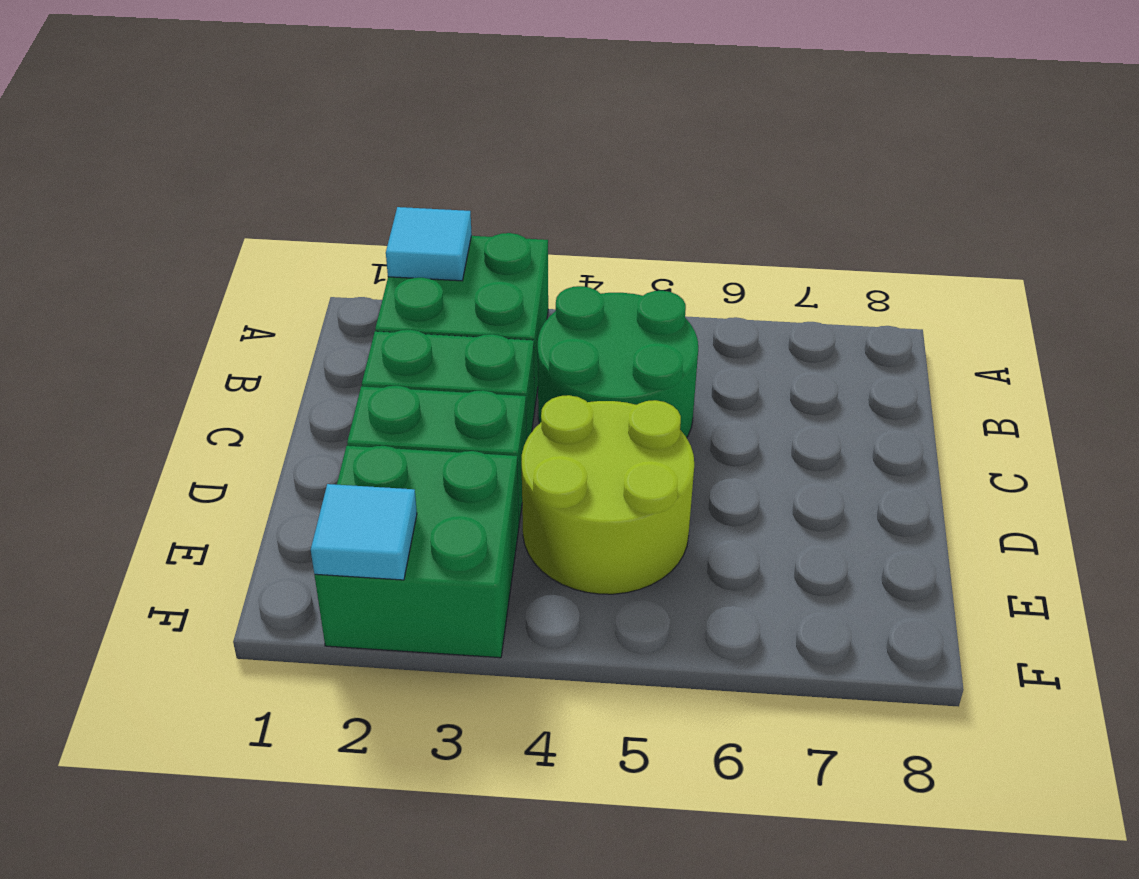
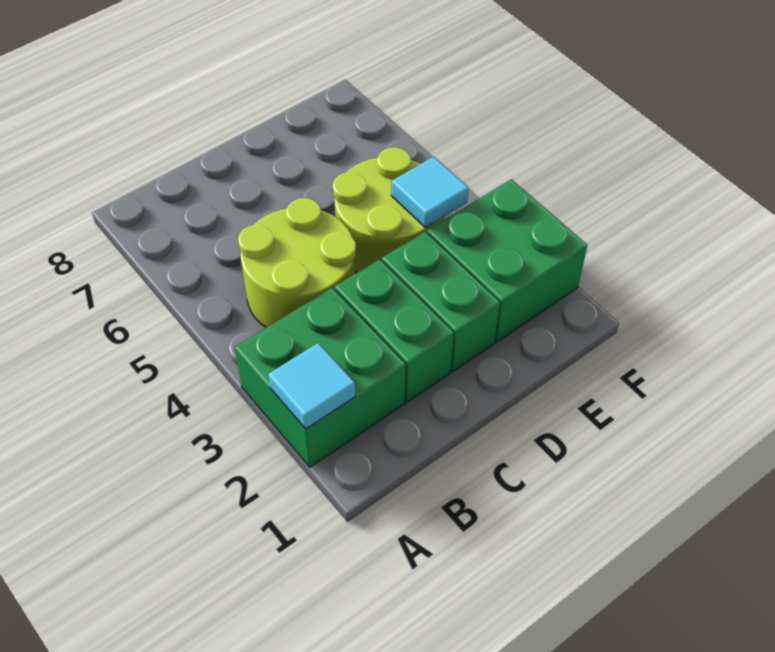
green round brick B4:C5 level 1 -> lime round brick B4:C5 level 1
cyan tile F2 level 2 -> cyan tile E4 level 2

